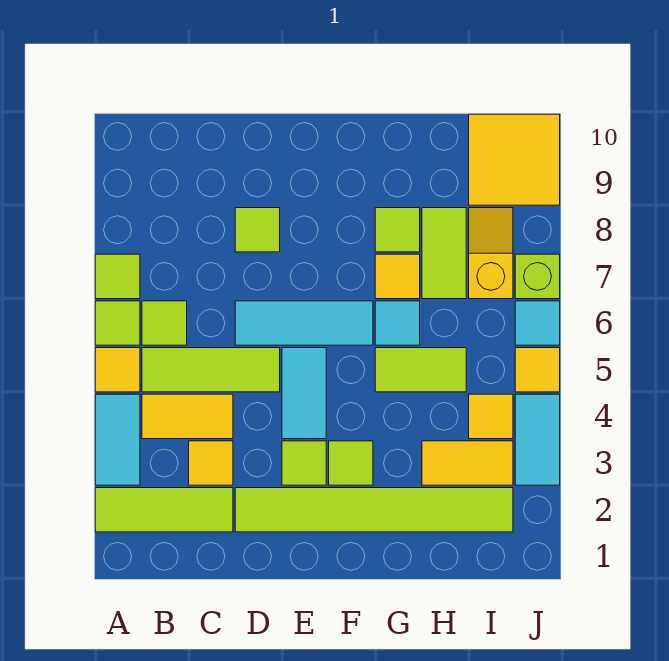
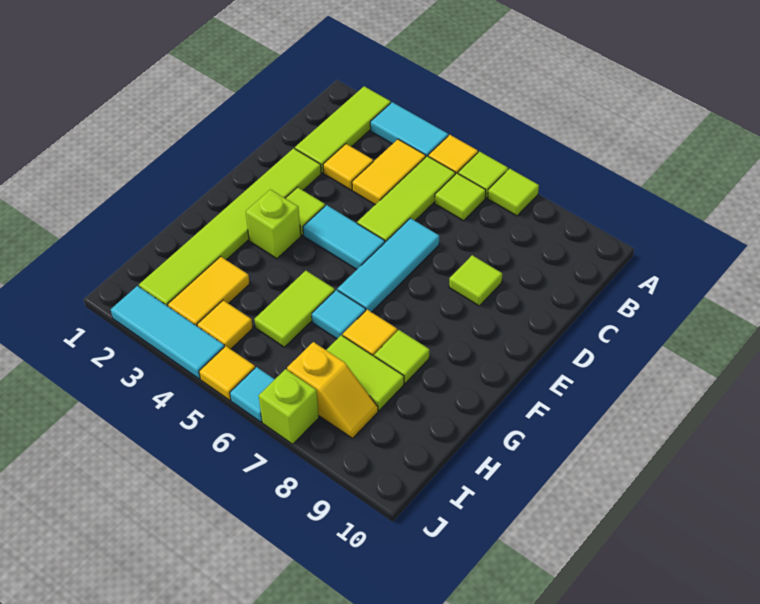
lime tile F3 level 1 -> lime brick F3 level 1
yellow tile I9:J10 level 1 -> none
cyan tile J3:J4 level 1 -> cyan tile J2:J4 level 1

